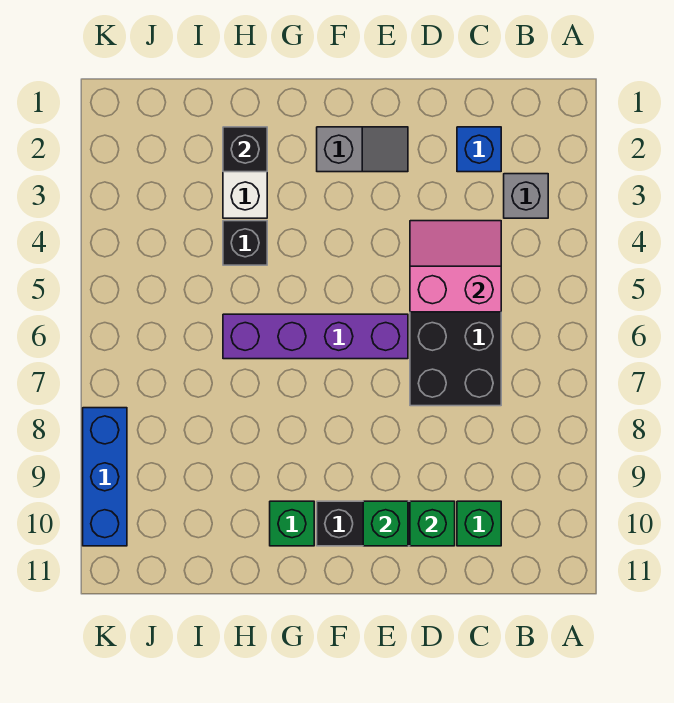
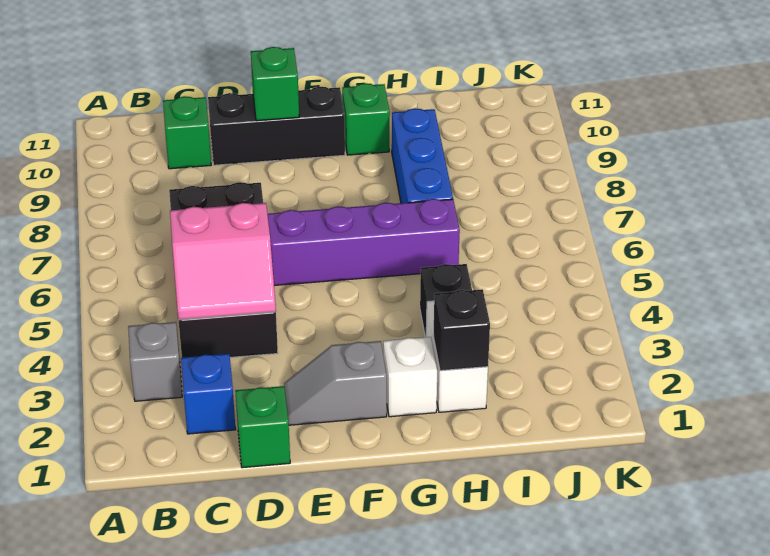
green brick D10 level 2 -> green brick D1 level 1
none -> white brick G2 level 1
blue brick K8:K10 level 1 -> blue brick H7:H9 level 1

